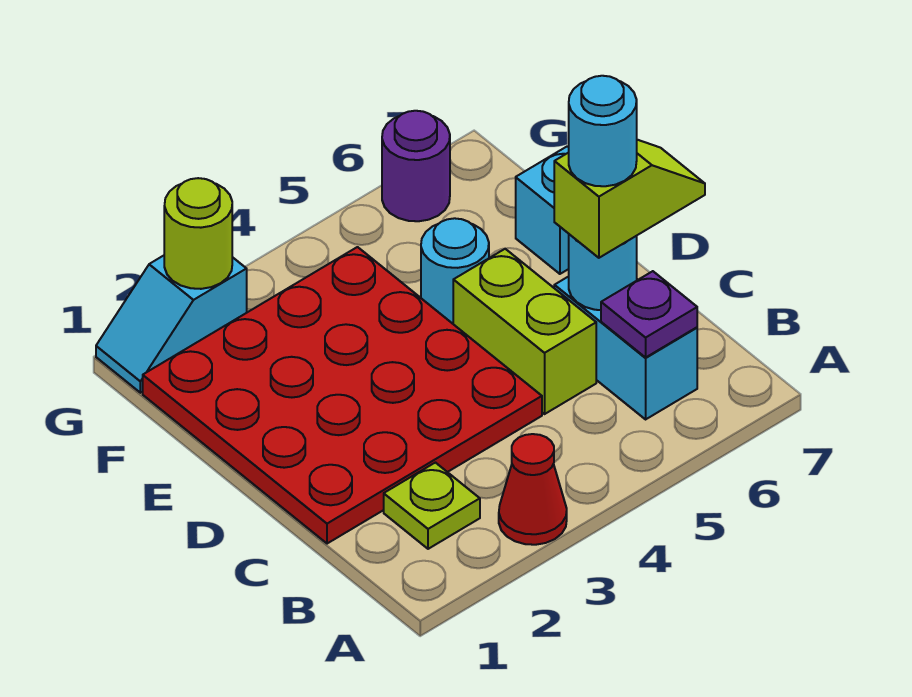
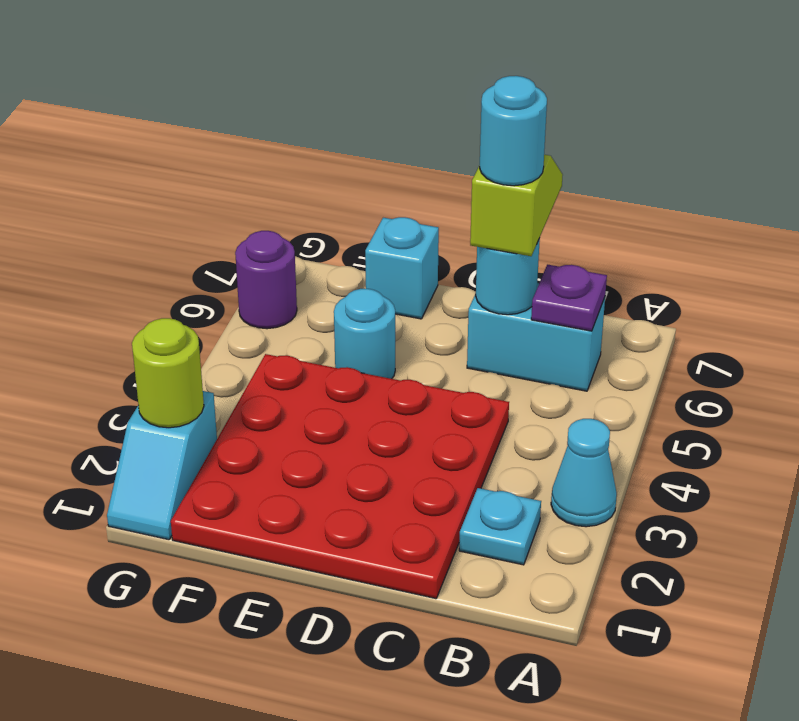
red cone A3 level 1 -> cyan cone A3 level 1
lime plate B2 level 1 -> cyan plate B2 level 1
lime brick C5:D5 level 1 -> none

